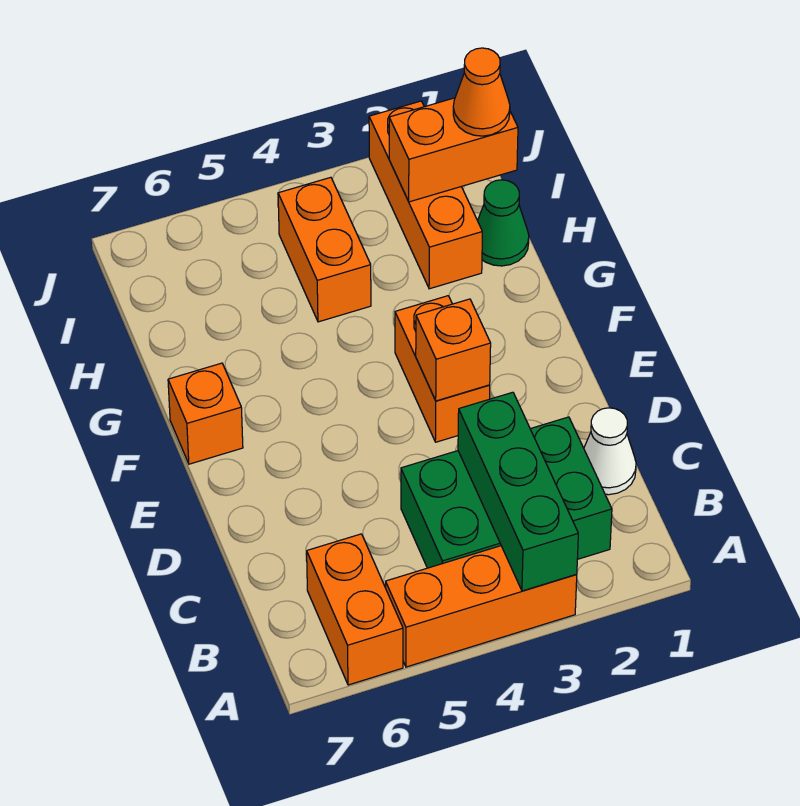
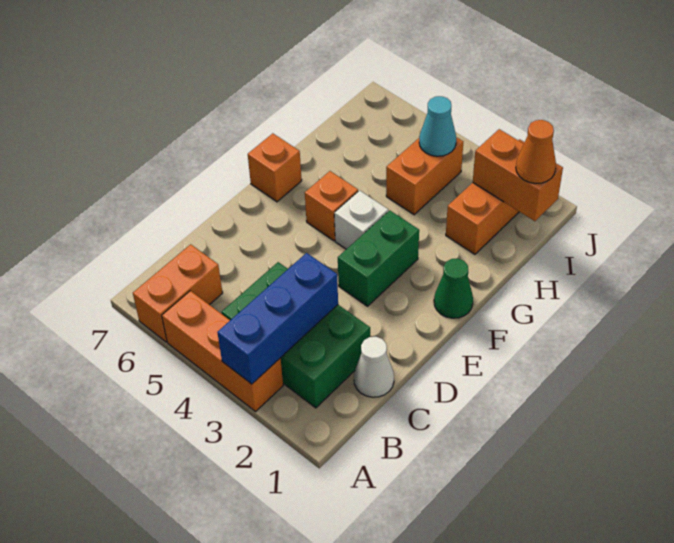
green brick A3:C3 level 2 -> blue brick A3:C3 level 2
orange brick E3:F3 level 1 -> green brick E3:F3 level 1
orange brick E3 level 2 -> orange brick F5 level 1
none -> white brick F4 level 1
green cone H1 level 1 -> green cone F1 level 1
none -> cyan cone I4 level 2

